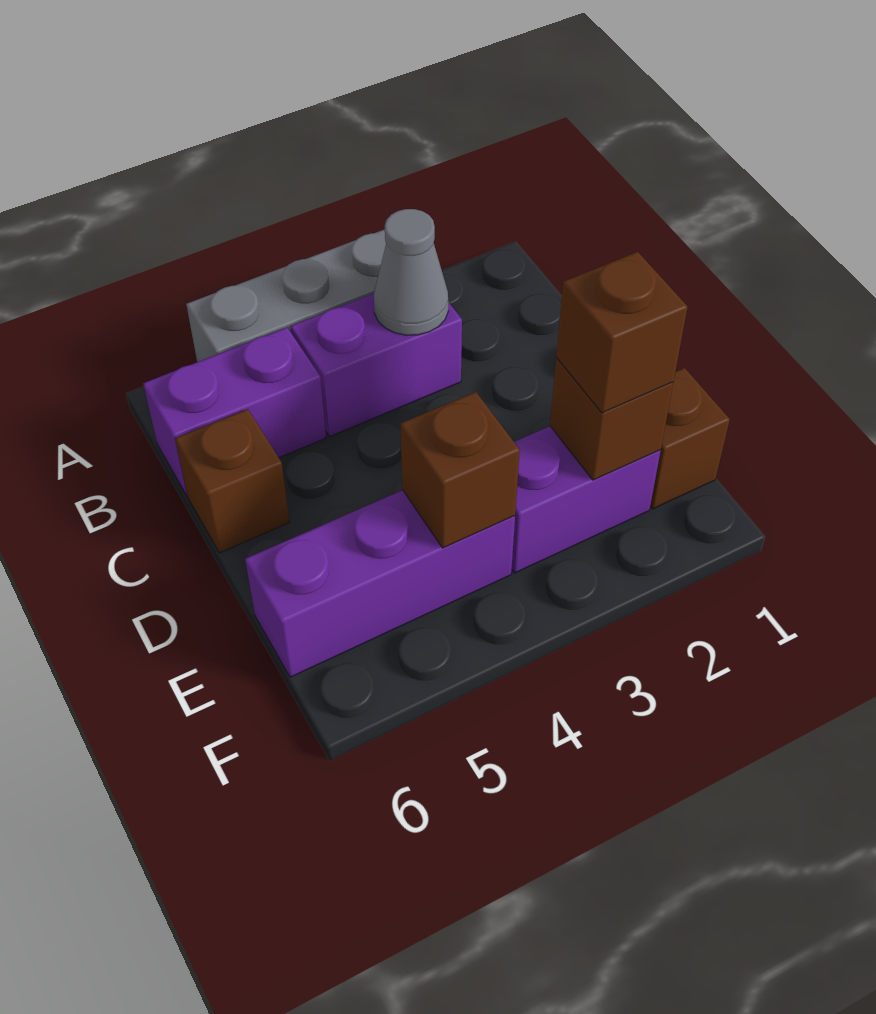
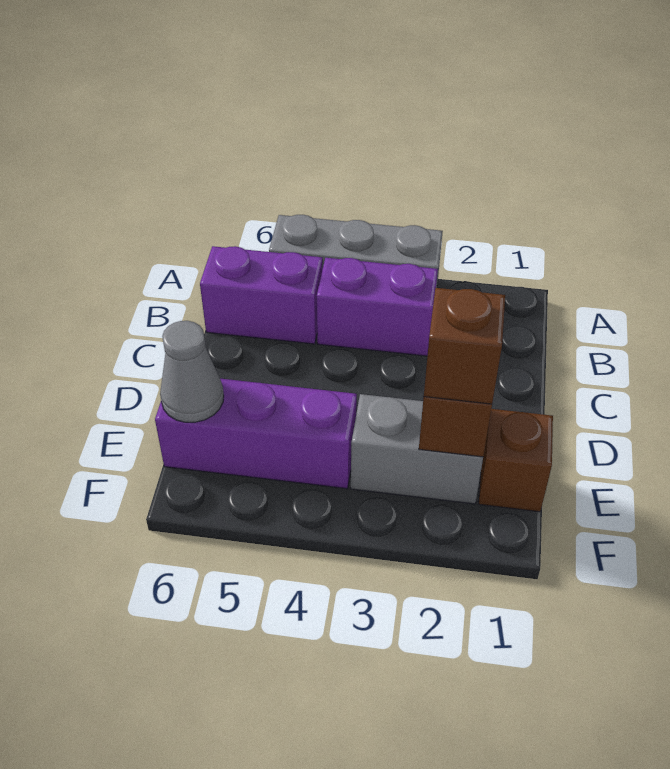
grey cone B3 level 2 -> grey cone E6 level 2
brown brick C6 level 1 -> none
purple brick E2:E3 level 1 -> grey brick E2:E3 level 1
brown brick E4 level 2 -> none

